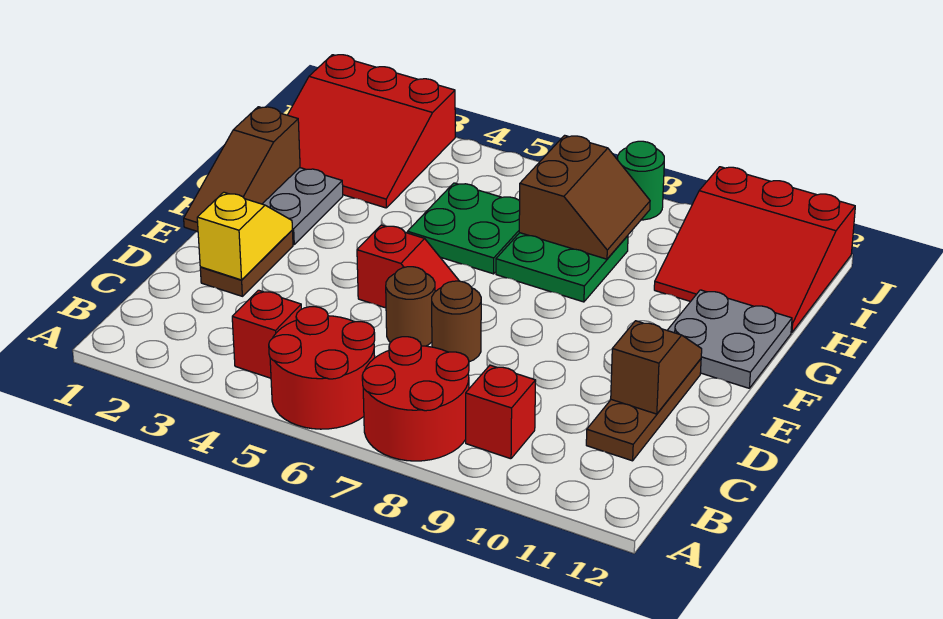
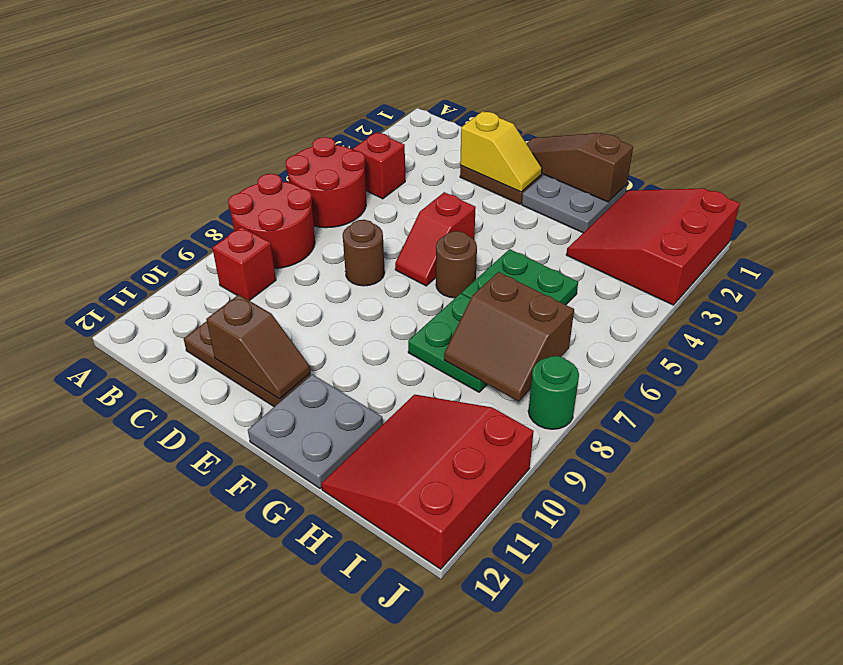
brown round brick D6 level 1 -> brown round brick F6 level 1

